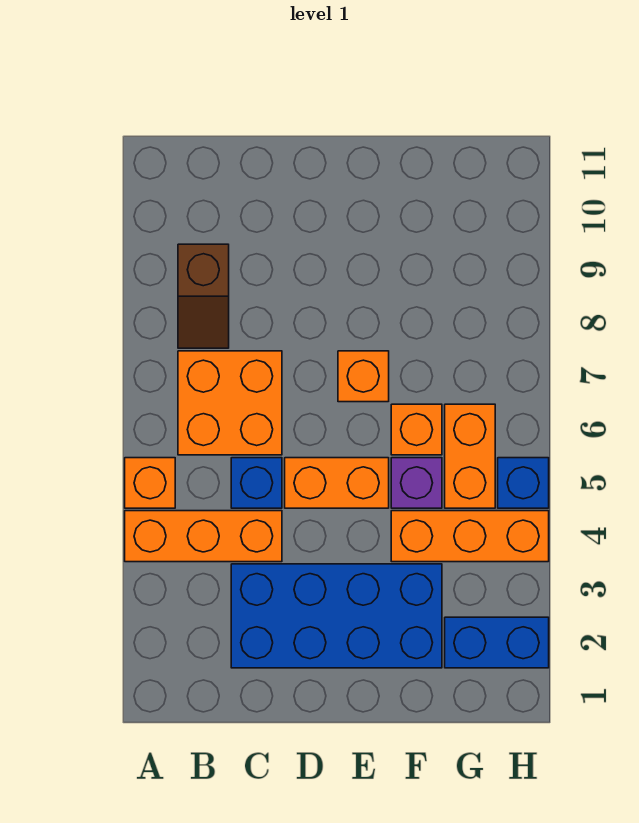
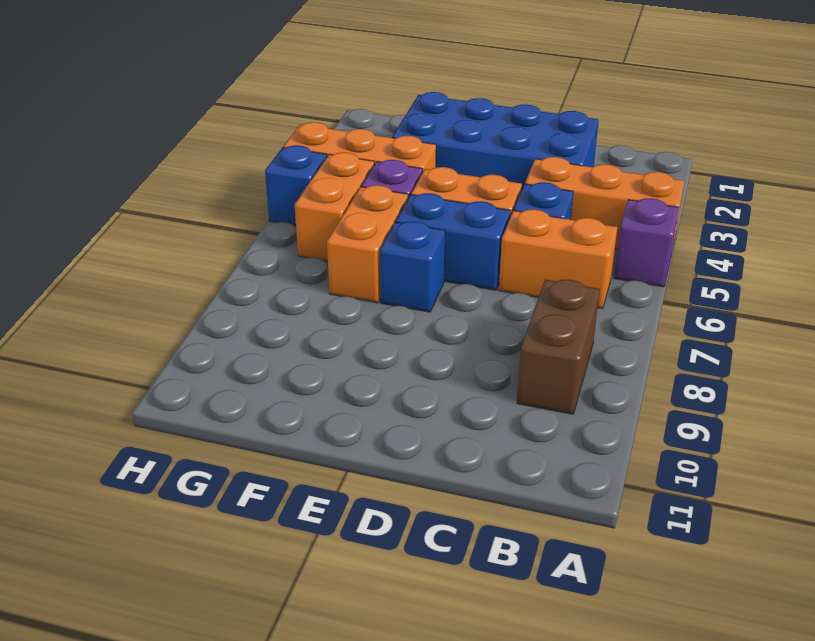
orange brick A5 level 1 -> purple brick A5 level 1
orange brick B6:C7 level 1 -> orange brick B6:C6 level 1
brown slope B8:B9 level 1 top 9 -> brown brick B8:B9 level 1
orange brick E7 level 1 -> blue brick E7 level 1
orange brick F6 level 1 -> orange brick F6:F7 level 1
blue brick G2:H2 level 1 -> blue brick D6:E6 level 1

